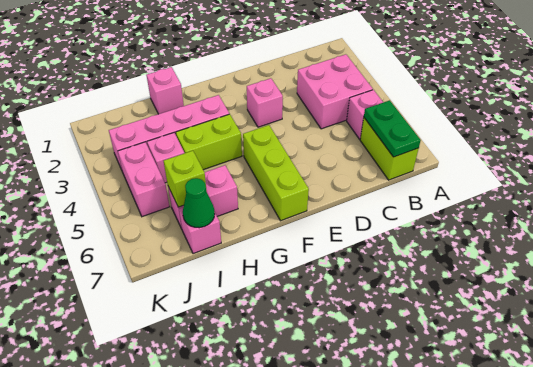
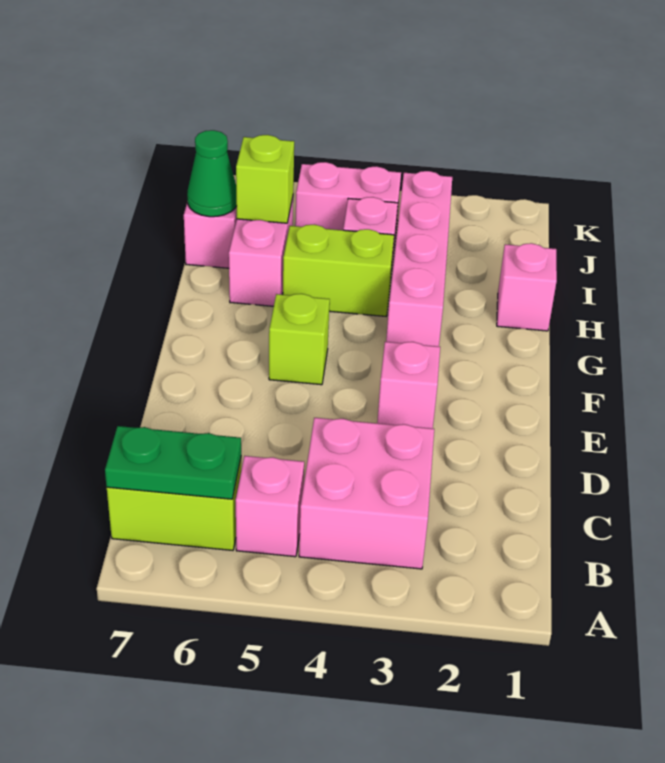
lime brick F5:F7 level 1 -> lime brick F5 level 1
lime brick G4:H4 level 1 -> lime brick H4:H5 level 1

